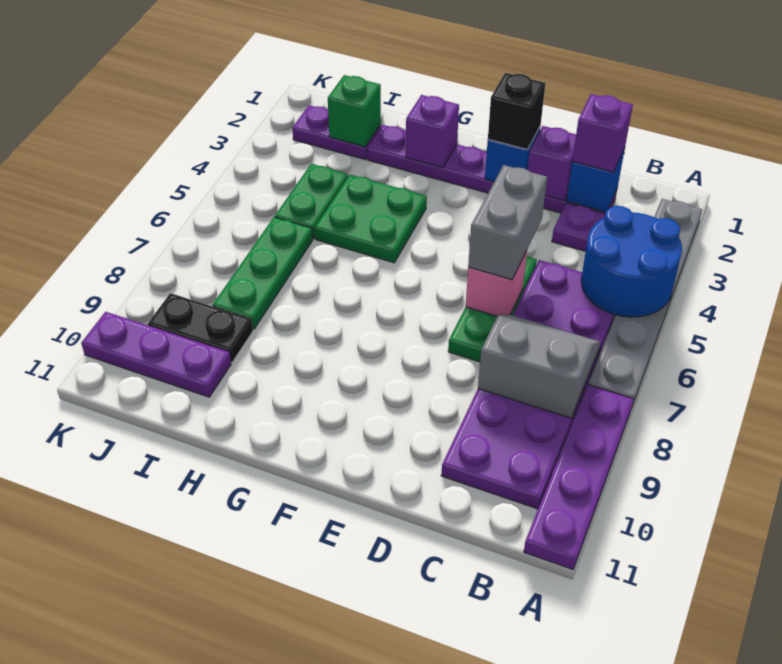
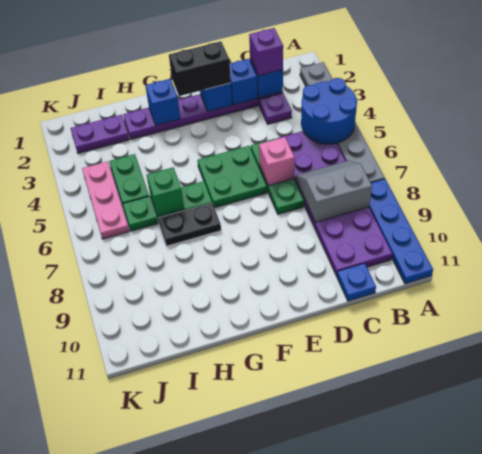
purple plate A8:A11 level 1 -> blue plate A8:A11 level 1
none -> blue plate C11 level 1
purple brick D2 level 2 -> blue brick D2 level 2
grey brick D5:D6 level 3 -> none
black brick E2 level 3 -> black brick E2:F2 level 3
purple brick G2 level 2 -> blue brick G2 level 2
green plate G4:H5 level 1 -> green plate E5:F6 level 1
green brick I2 level 2 -> green brick H6 level 2
green plate I6:I8 level 1 -> green plate G6:I6 level 1
black plate I9:J9 level 1 -> black plate G7:H7 level 1
purple plate I10:K10 level 1 -> none
none -> pink plate J4:J6 level 1

